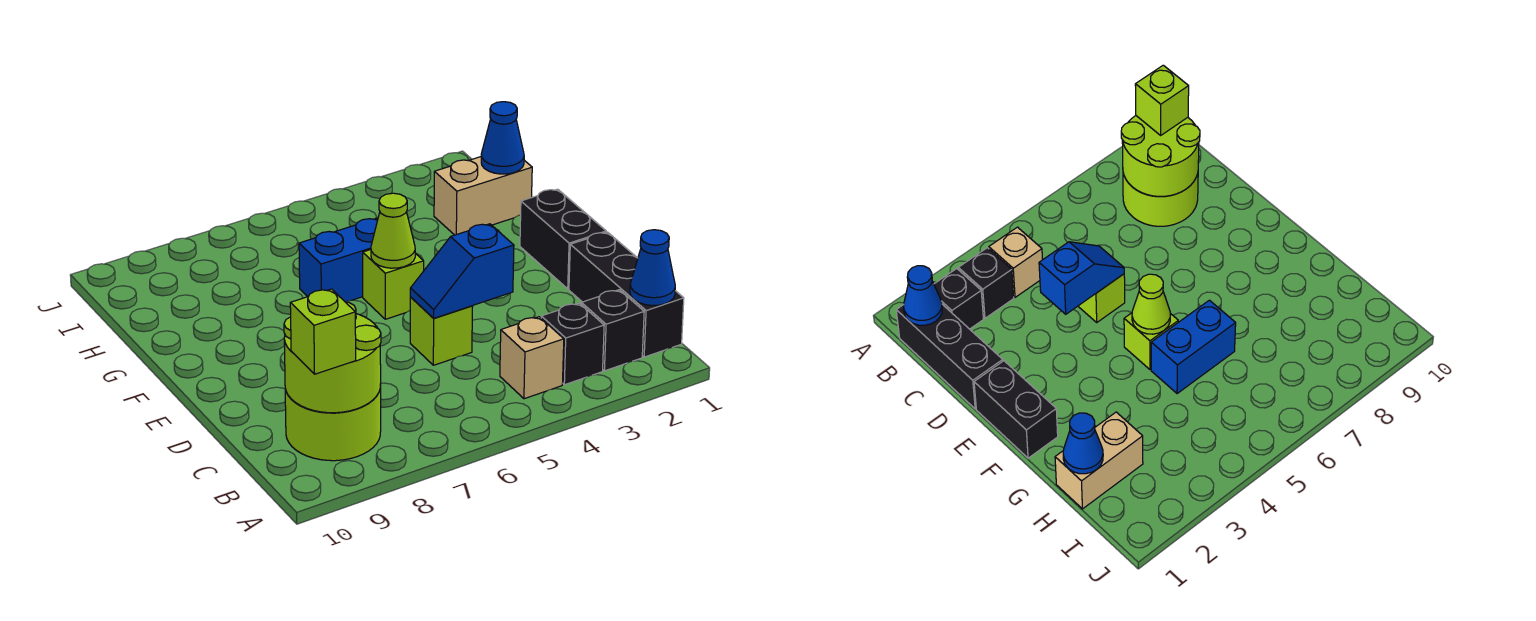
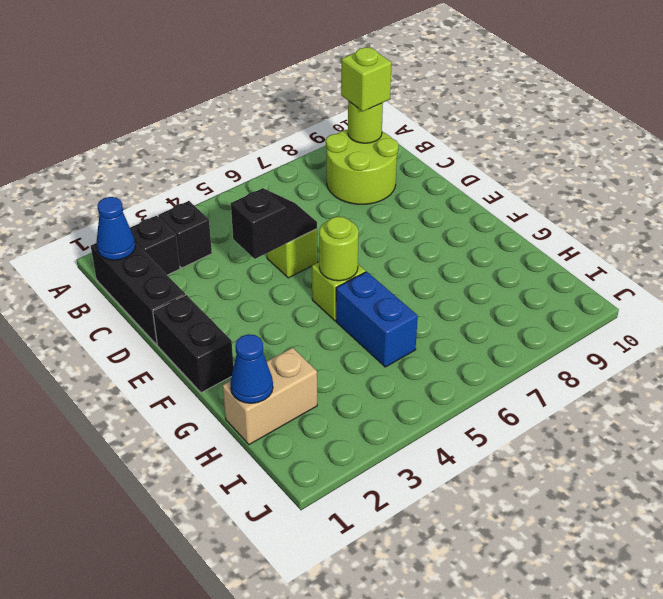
tan brick B4 level 1 -> none
lime round brick B8:C9 level 2 -> lime round brick B9 level 2
blue slope D4:D5 level 2 top 4 -> black slope D4:D5 level 2 top 4
lime cone F5 level 2 -> lime round brick F5 level 2
blue brick G5:G6 level 1 -> blue brick G5:H5 level 1

